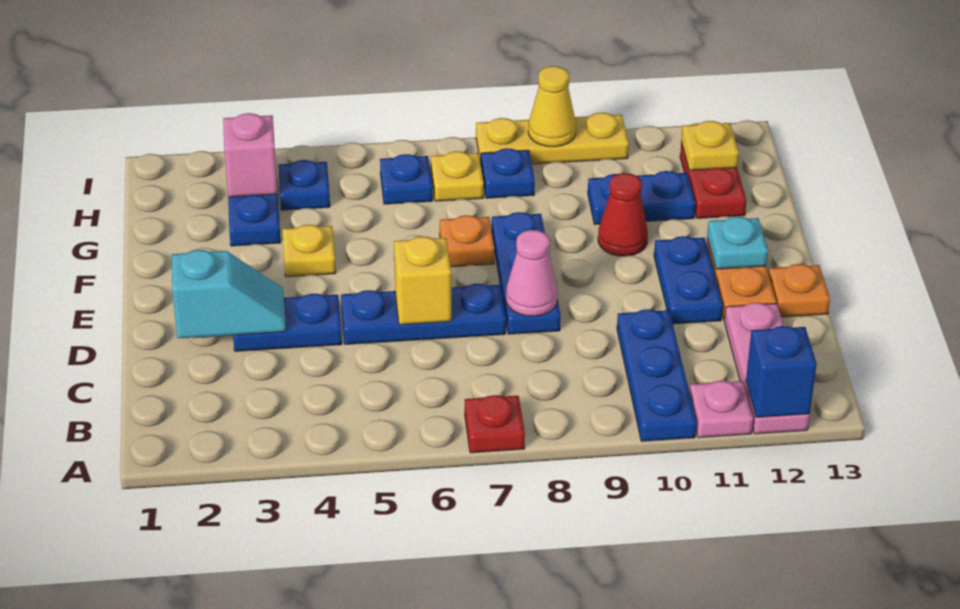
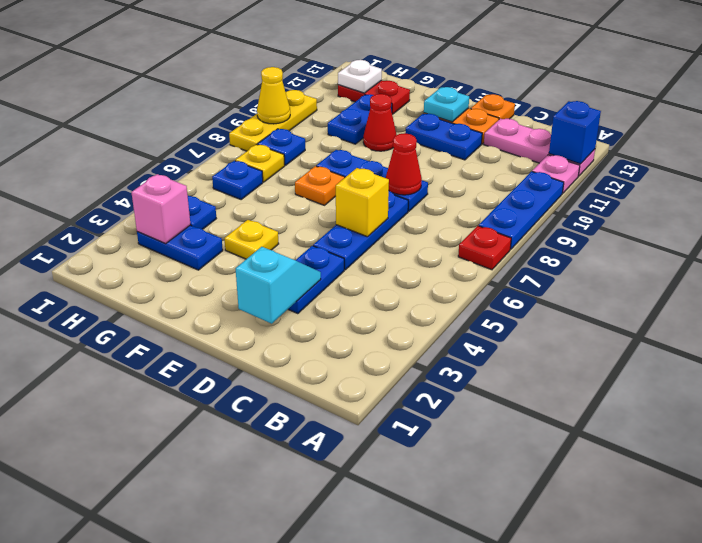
blue plate A10:C10 level 1 -> blue plate A8:A10 level 1
pink cone D8 level 2 -> red cone D8 level 2
yellow plate H12 level 2 -> white plate H12 level 2

